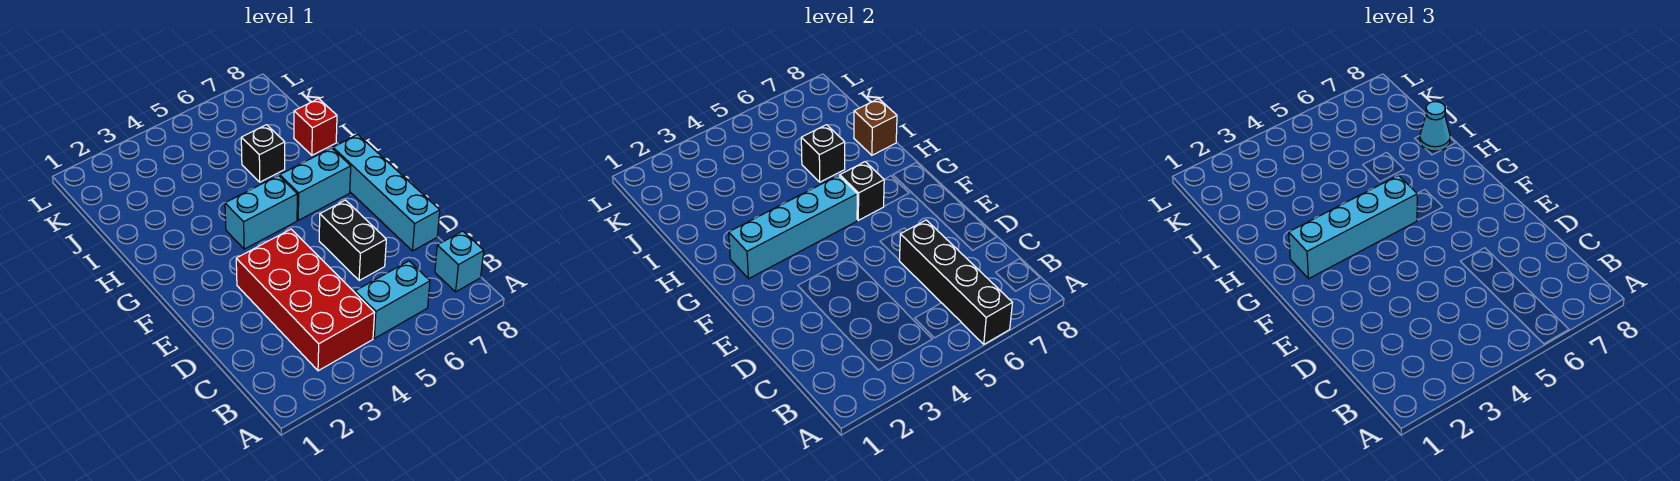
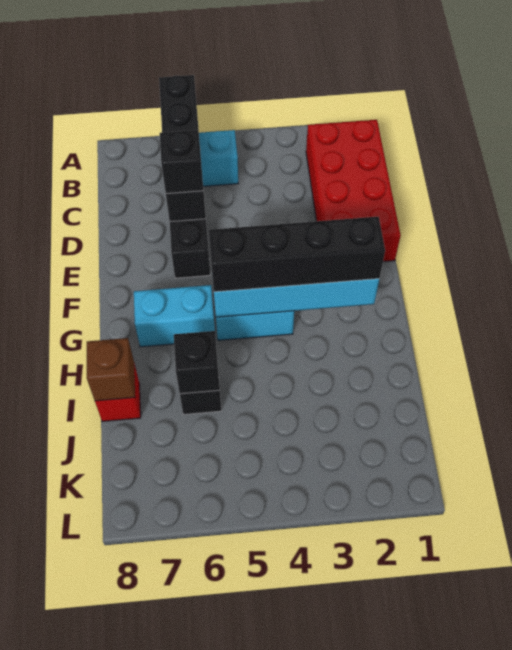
red brick B3:E4 level 1 -> red brick B1:E2 level 1
cyan brick B8 level 1 -> none
cyan brick D8:G8 level 1 -> none
cyan brick G2:G5 level 3 -> black brick G2:G5 level 3
black brick G6 level 2 -> black brick D6 level 3
cyan cone I8 level 3 -> none

